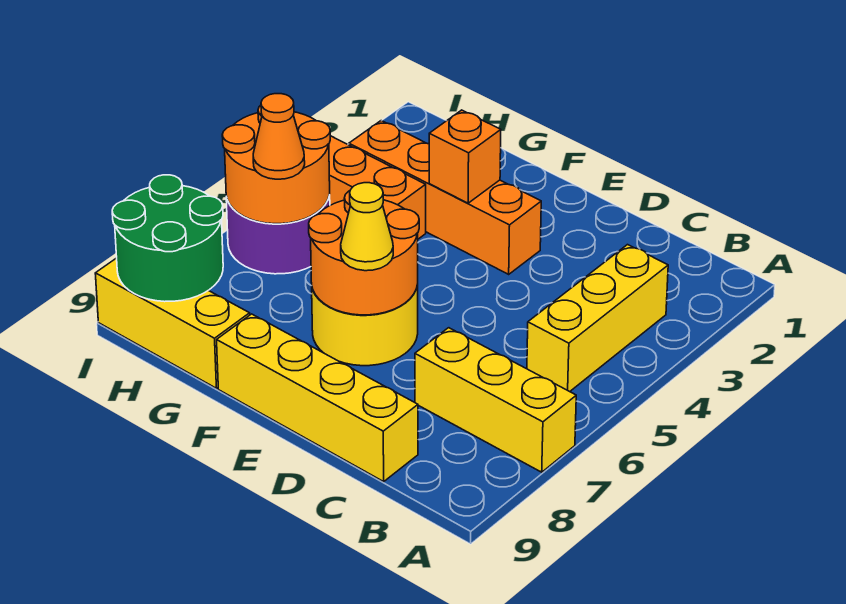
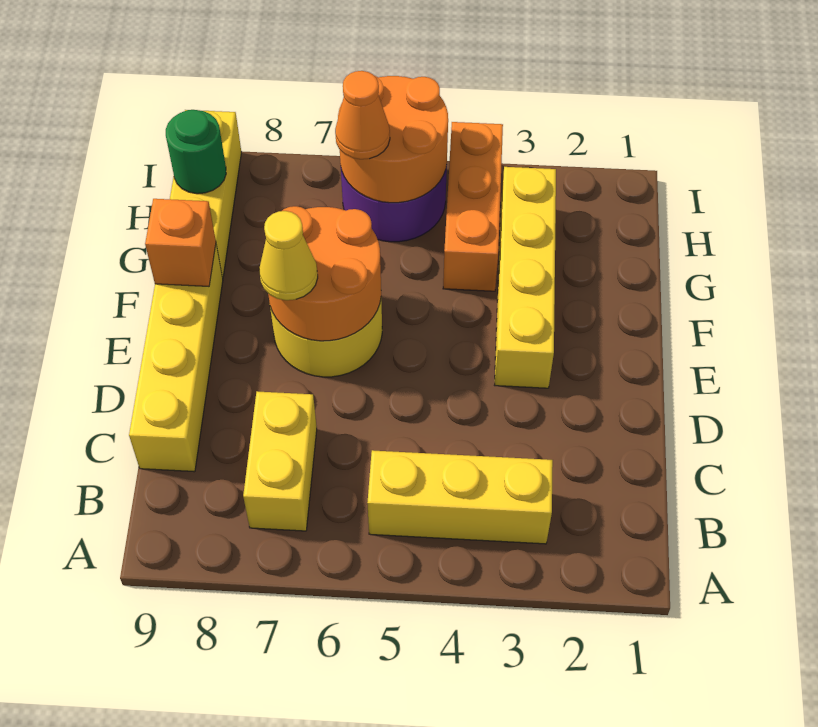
yellow brick A7:C7 level 1 -> yellow brick B7:C7 level 1
orange brick E3:H3 level 1 -> yellow brick E3:H3 level 1
orange brick F3 level 2 -> orange brick F9 level 2
green round brick H8:I9 level 2 -> green round brick H9 level 2

